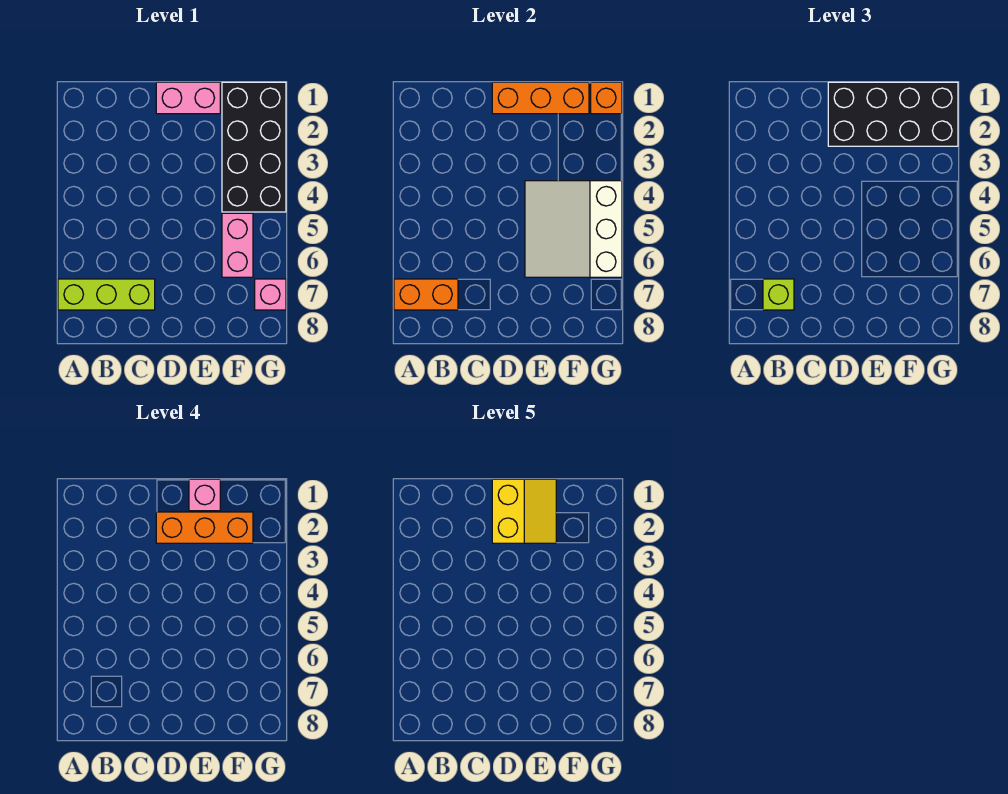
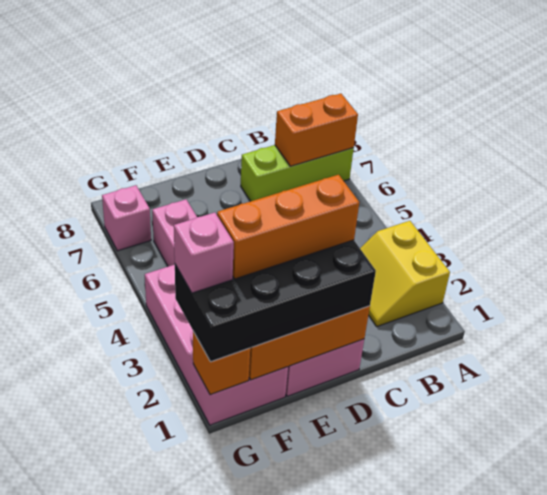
lime brick B7 level 3 -> none
yellow slope D1:E2 level 5 top D -> yellow slope A2:B3 level 1 top A
pink brick E1 level 4 -> pink brick G2 level 4
white slope E4:G6 level 2 top G -> none
black brick F1:G4 level 1 -> pink brick F1:G4 level 1

